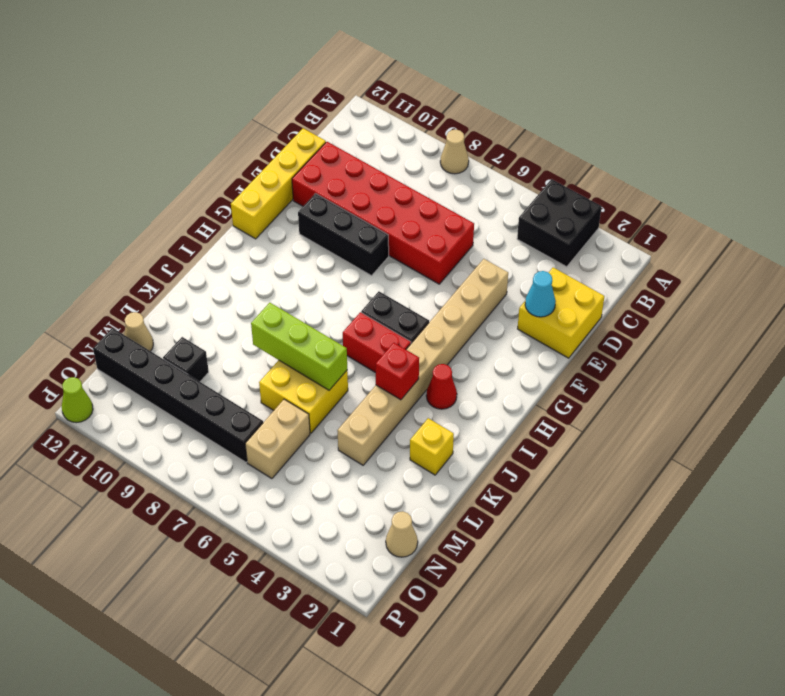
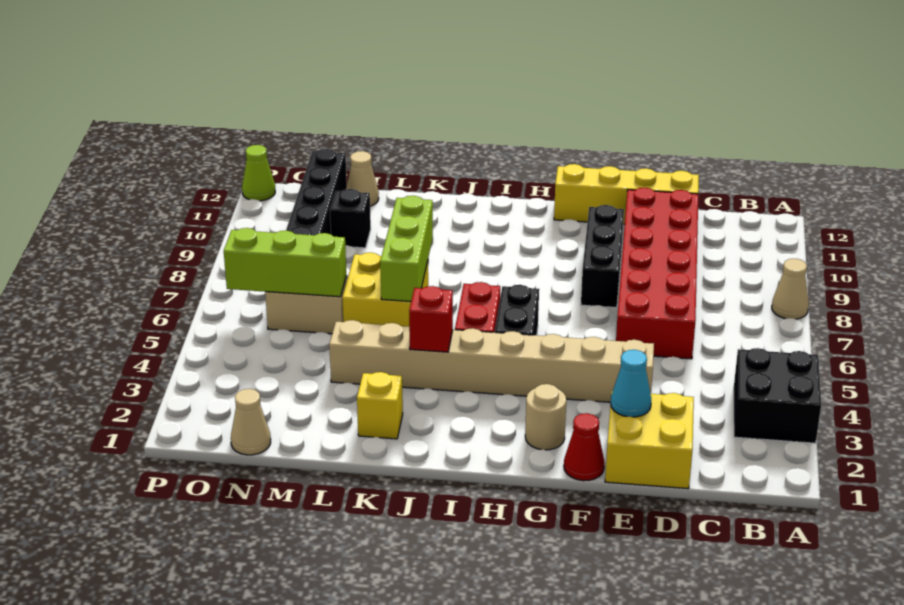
none -> tan round brick G2 level 1
red cone I3 level 1 -> red cone F1 level 1
none -> lime brick M6:O6 level 2

